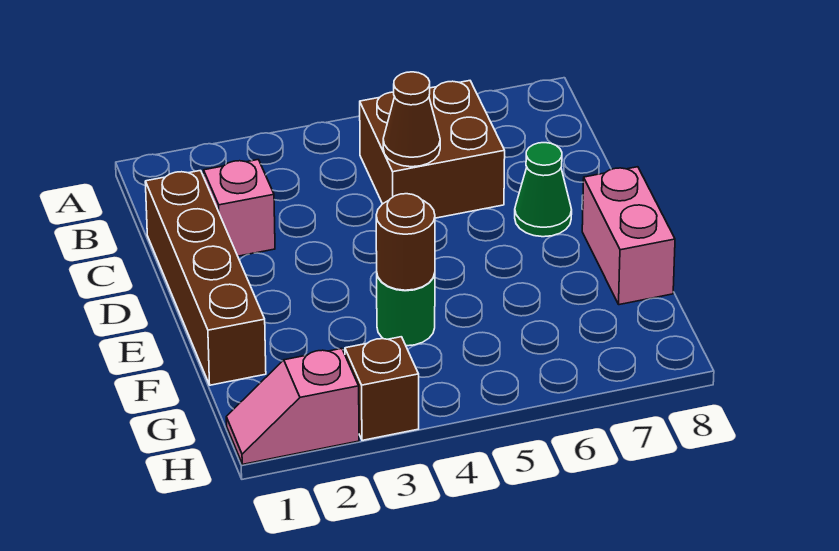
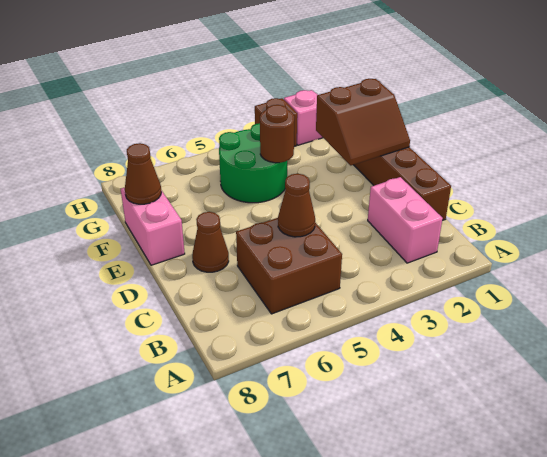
pink brick C2 level 1 -> pink brick B2:C2 level 1
green cone D7 level 1 -> brown cone D7 level 1
none -> brown slope E1:F2 level 2 top F
green round brick F4 level 1 -> green round brick F4:G5 level 1
none -> brown cone F8 level 2

